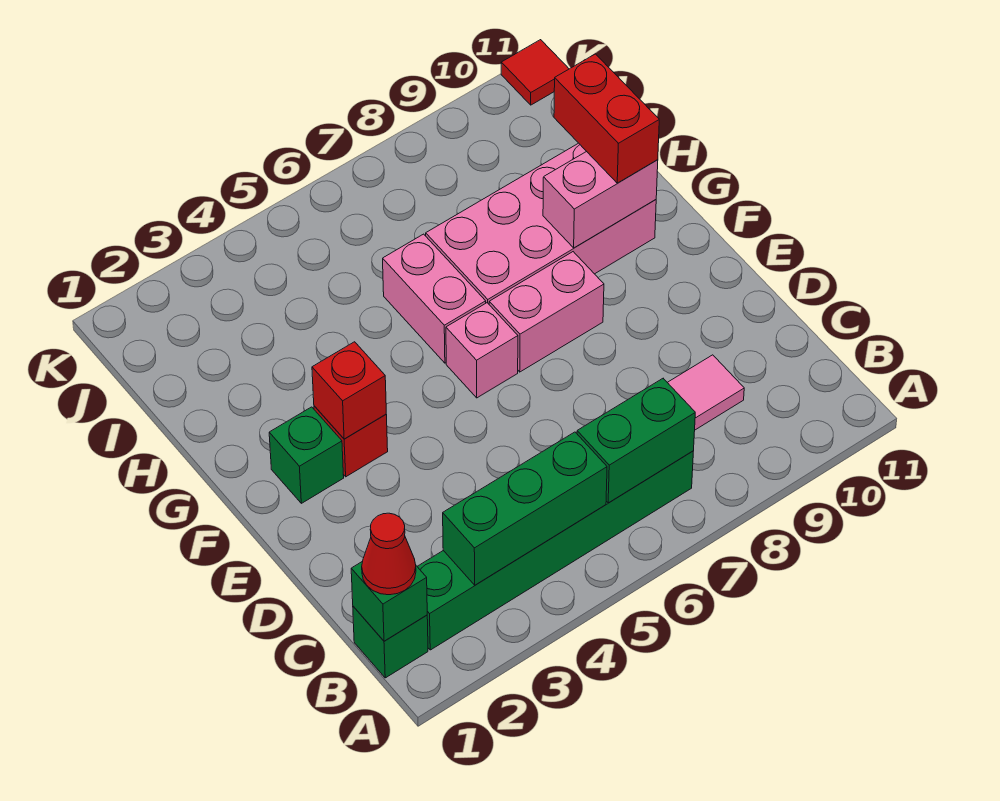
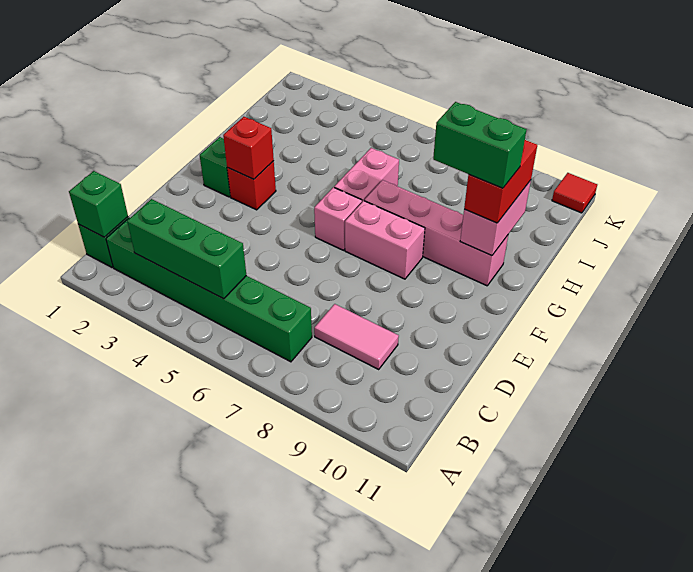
red cone B1 level 3 -> none
green brick B6:B7 level 2 -> green brick G9:G10 level 4
pink brick G7:H10 level 1 -> pink brick G7:G10 level 1
pink brick G9:G10 level 2 -> pink brick G10:H10 level 2

